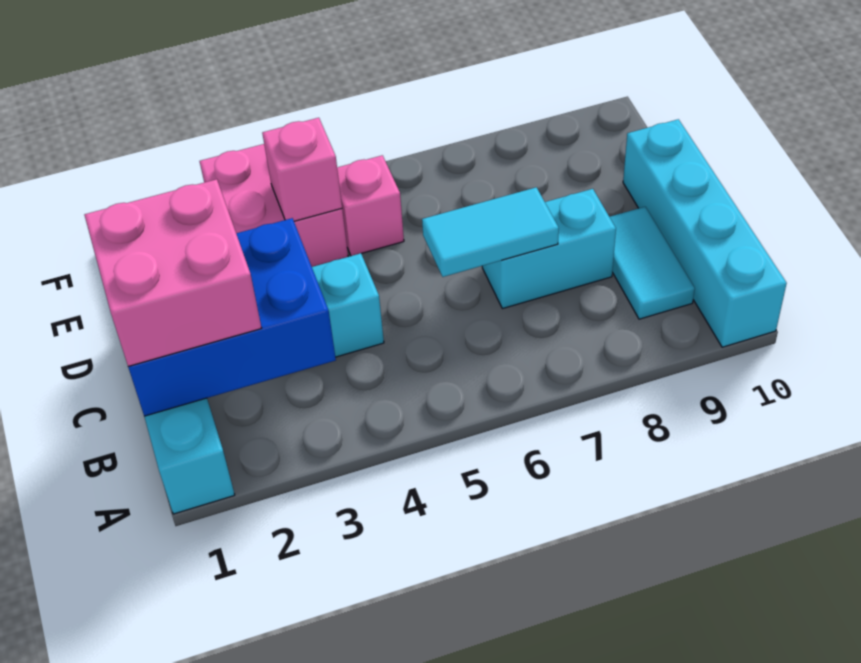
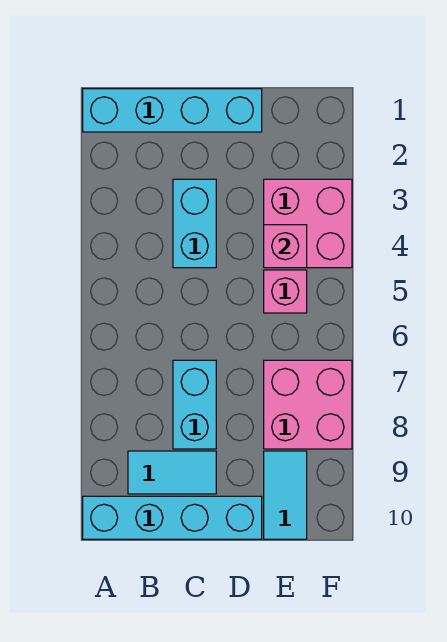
blue brick B1:C3 level 2 -> none
pink brick B1:C2 level 3 -> pink brick E7:F8 level 1
cyan tile C6:C7 level 2 -> cyan tile E9:E10 level 1

